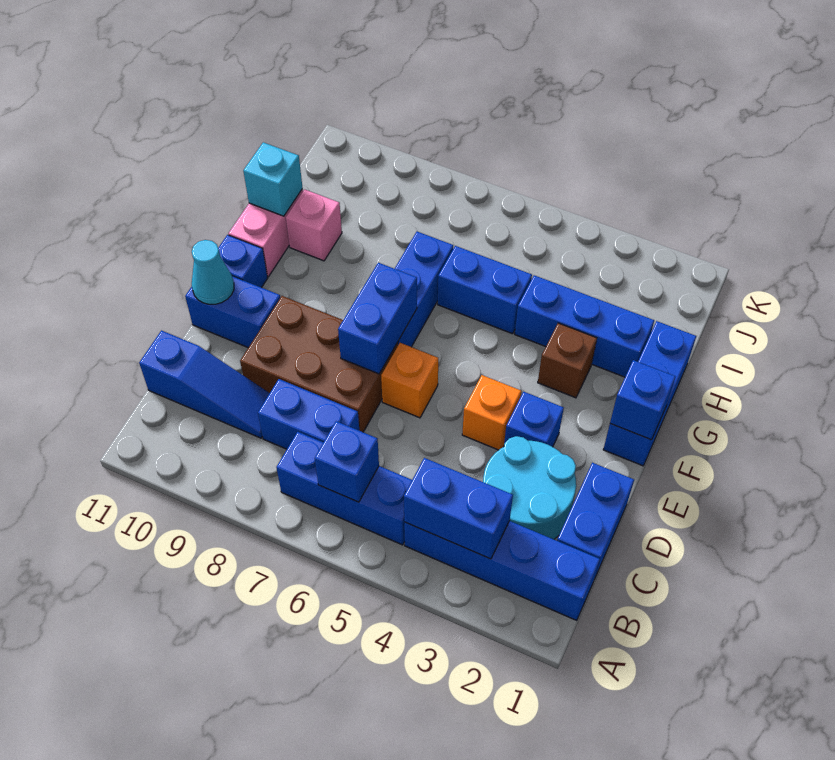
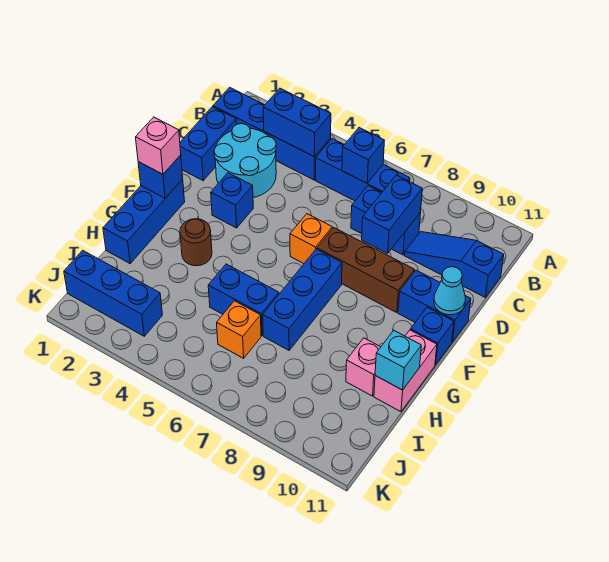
brown brick D7:E9 level 1 -> brown brick E7:E9 level 1
orange brick E4 level 1 -> orange brick I6 level 1
blue brick E7:F7 level 2 -> blue brick C8:D8 level 2
none -> pink brick F1 level 3
brown brick G3 level 1 -> brown round brick G3 level 1
blue brick H2:H4 level 1 -> blue brick J1:J3 level 1

